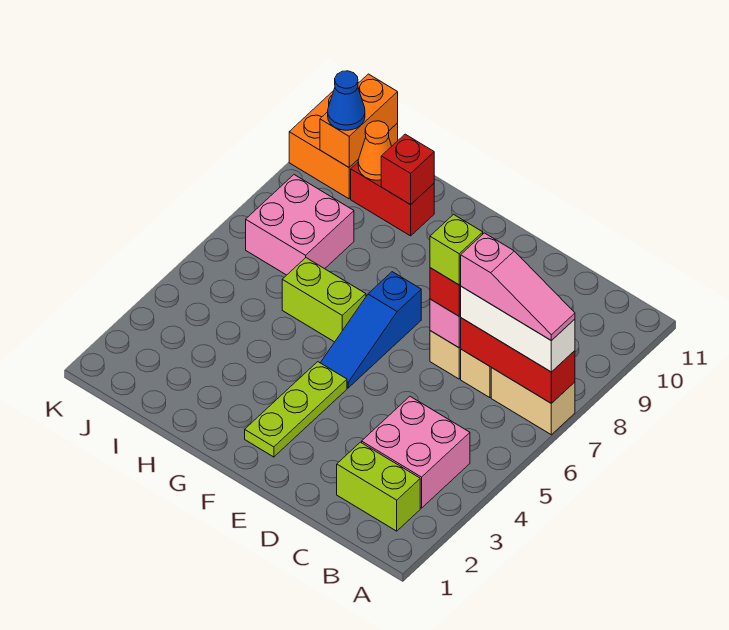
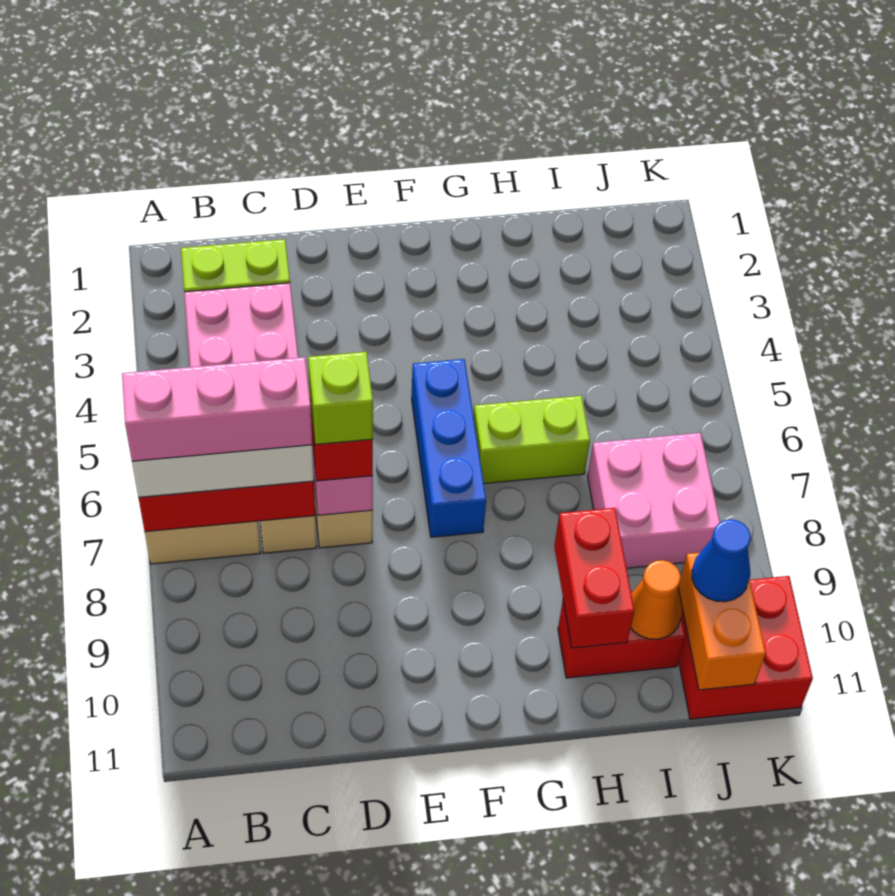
pink slope A7:C7 level 4 top C -> pink brick A7:C7 level 4
lime plate F2:F4 level 1 -> none
blue slope F5:F7 level 1 top 7 -> blue brick F5:F7 level 1
red brick H10 level 2 -> red brick H9:H10 level 2
orange brick J10:K11 level 1 -> red brick J10:K11 level 1

